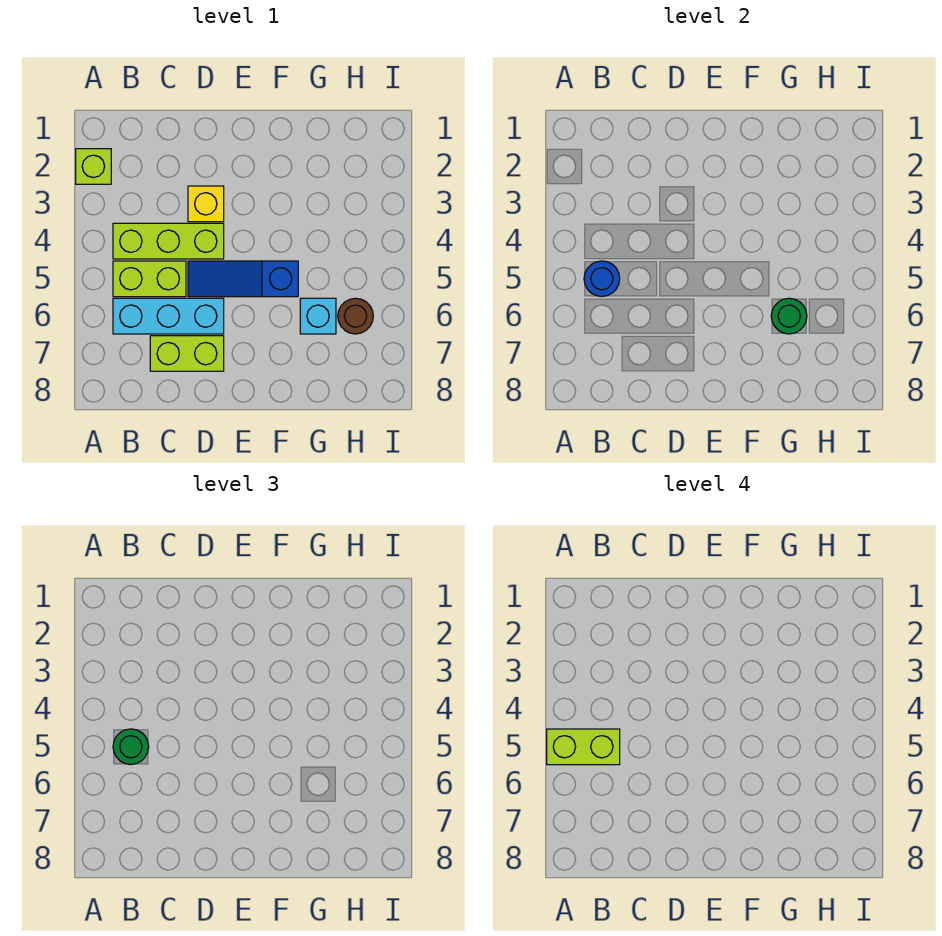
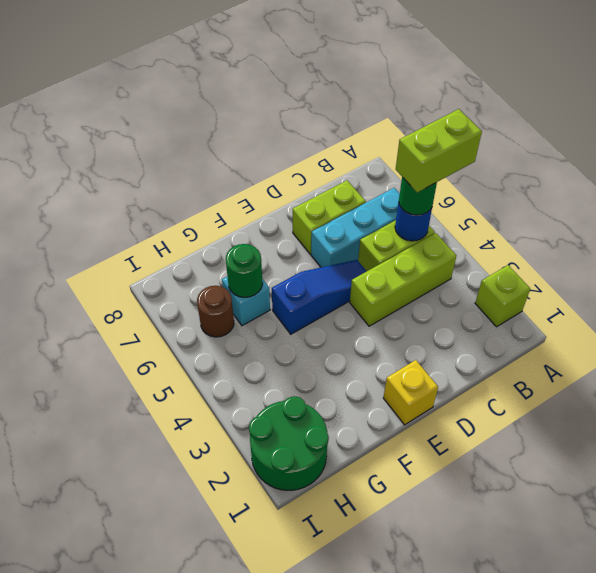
yellow brick D3 level 1 -> yellow brick E1 level 1
none -> green round brick H1:I2 level 1

